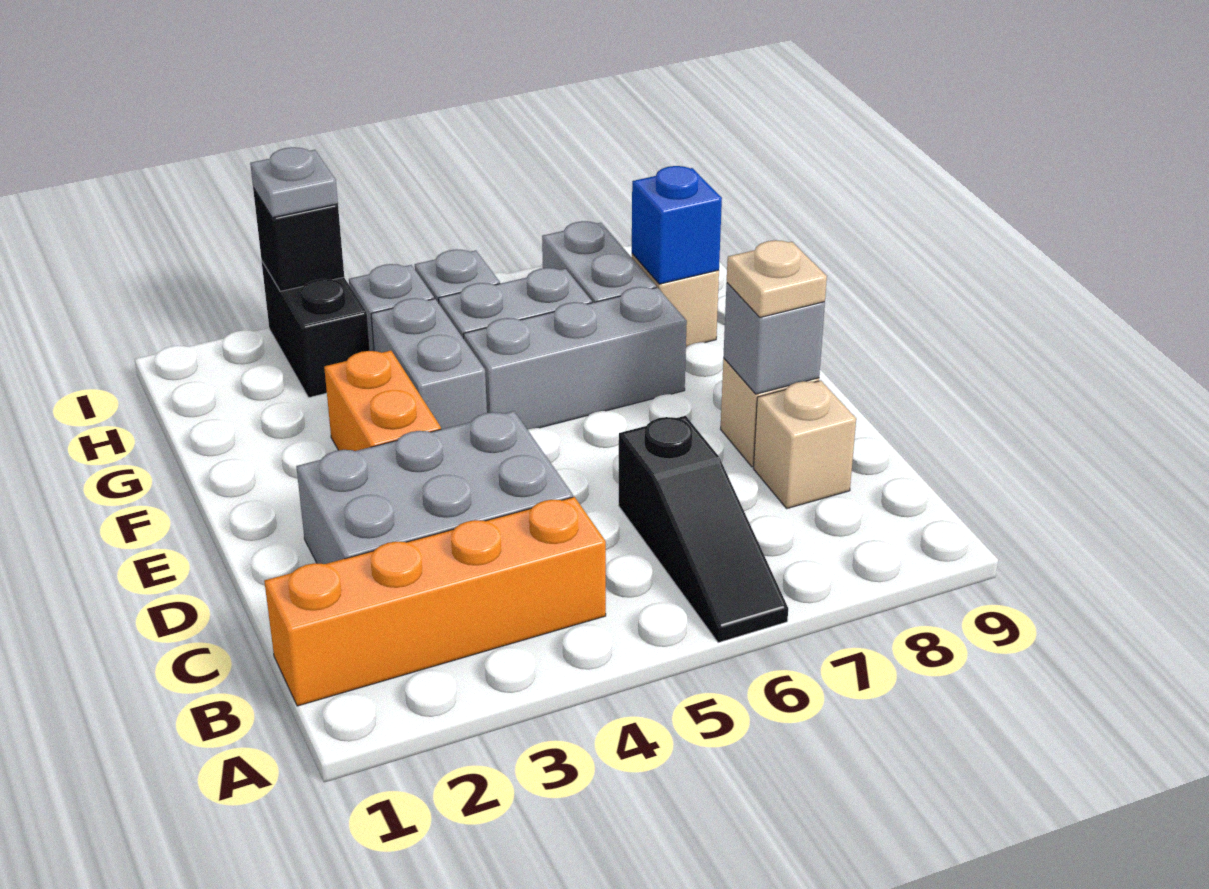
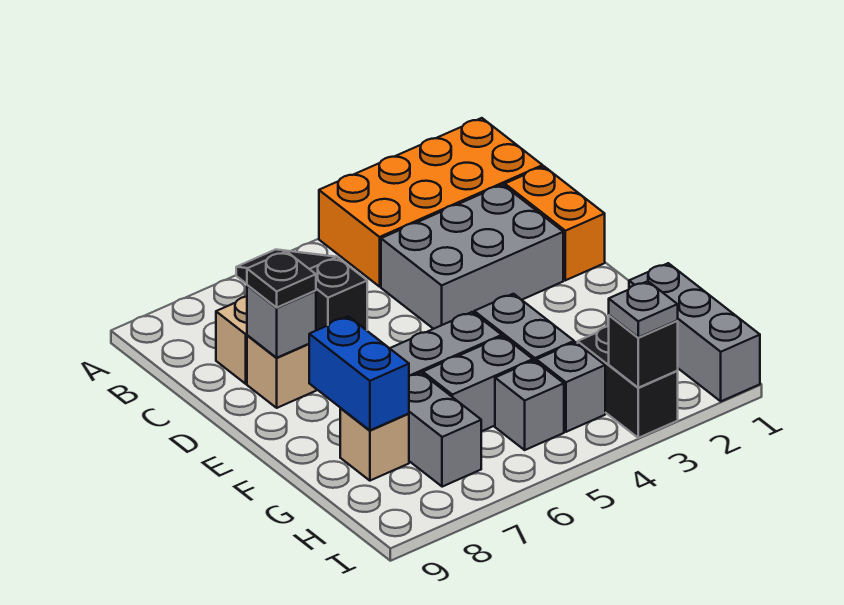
orange brick B1:B4 level 1 -> orange brick A1:B4 level 1
tan plate D8 level 3 -> black plate D8 level 3
orange brick E3:F3 level 1 -> orange brick C1:D1 level 1
none -> grey brick G1:I1 level 1
blue brick G8 level 2 -> blue brick F8:G8 level 2

